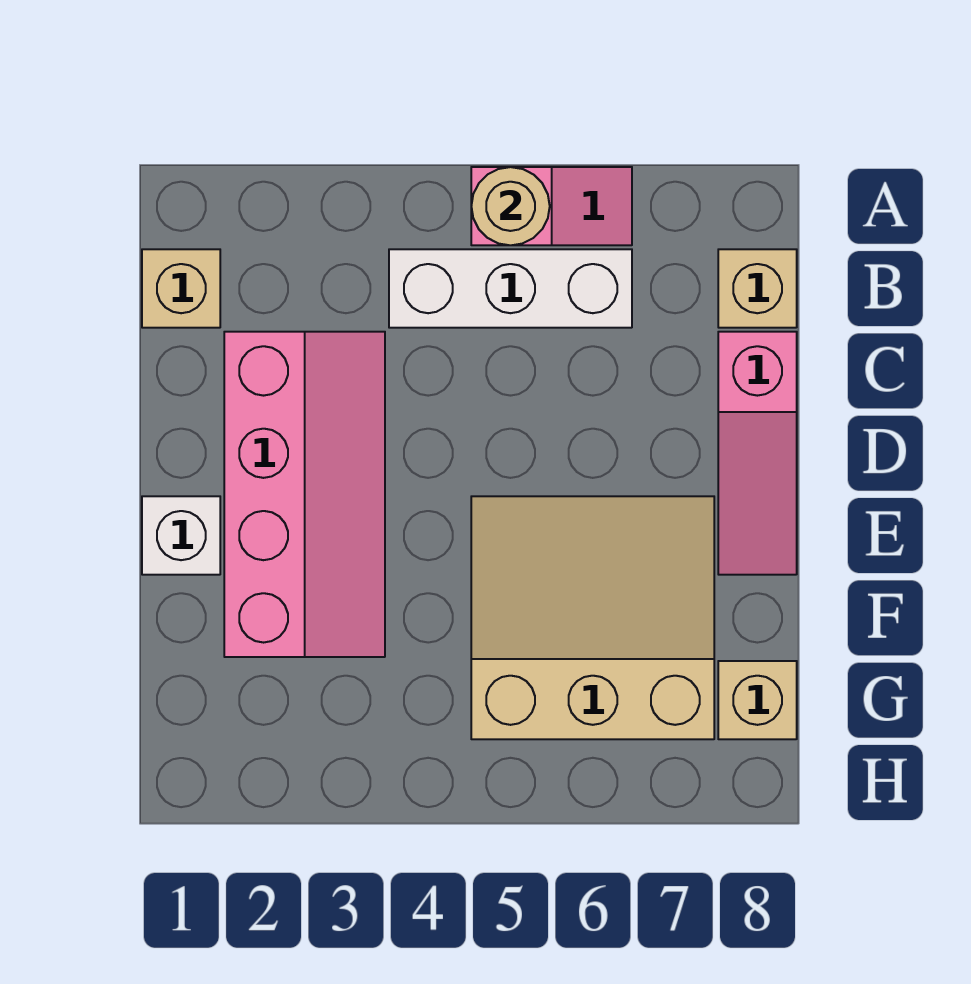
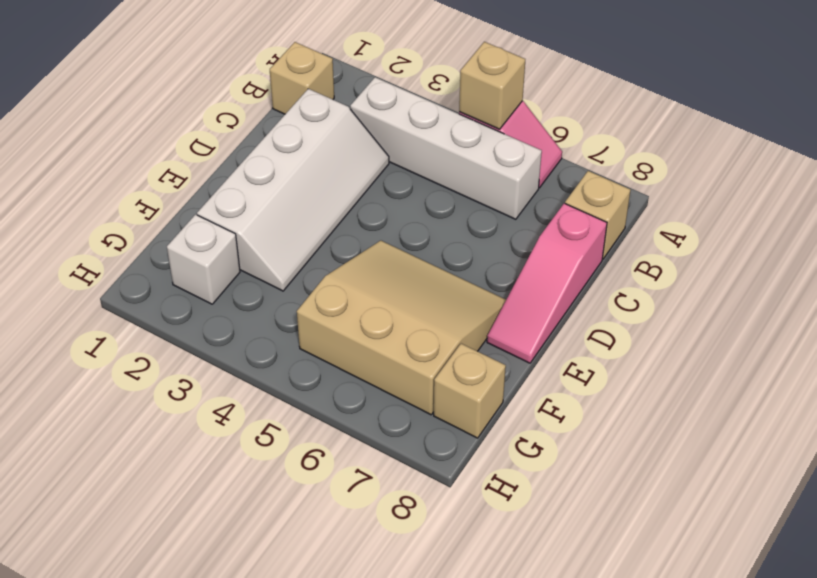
tan round brick A5 level 2 -> tan brick A5 level 2
white brick B4:B6 level 1 -> white brick B3:B6 level 1
pink slope C2:F3 level 1 top 2 -> white slope C2:F3 level 1 top 2
white brick E1 level 1 -> white brick G2 level 1

